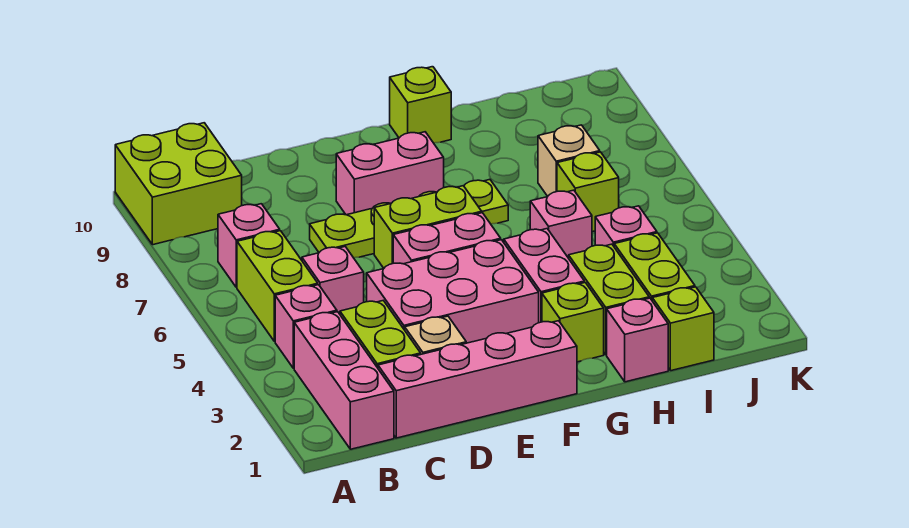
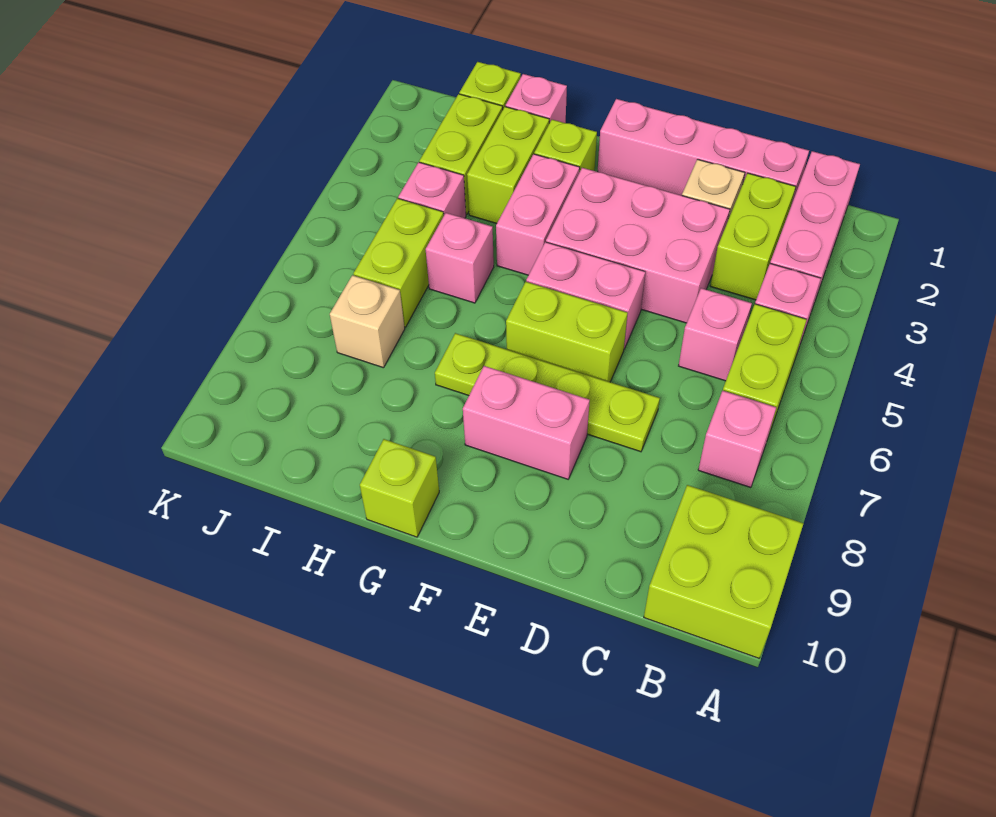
lime brick I6 level 1 -> lime brick I5:I6 level 1

